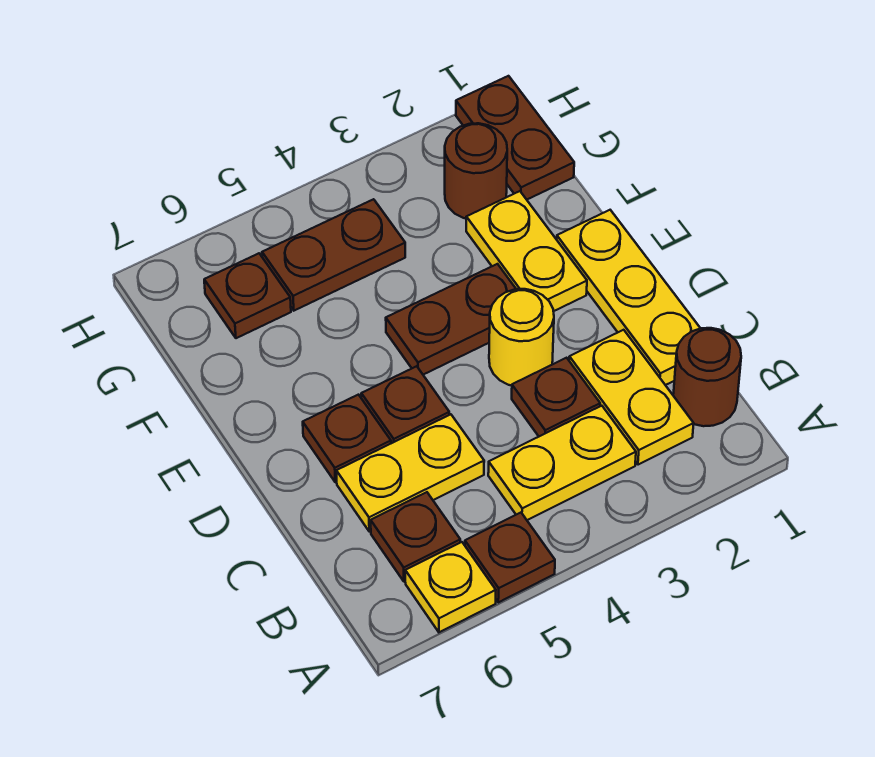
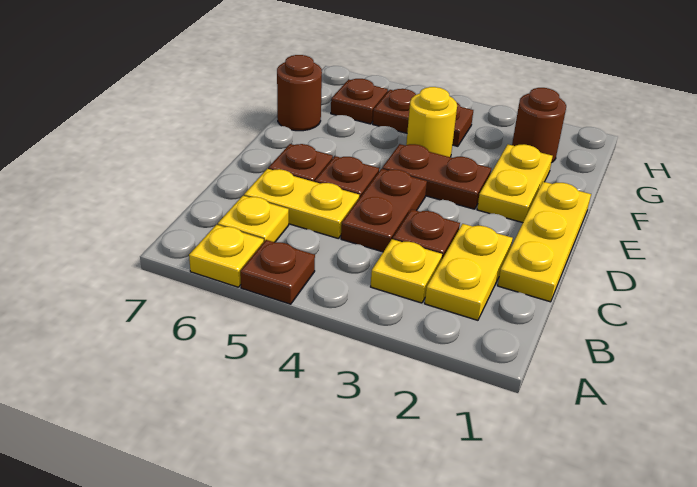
brown round brick B1 level 1 -> brown round brick F7 level 1
yellow plate B3:B4 level 1 -> yellow plate B3 level 1
brown plate B6 level 1 -> yellow plate B6 level 1
yellow round brick D3 level 1 -> yellow round brick F4 level 1
brown plate G1:H1 level 1 -> brown plate C4:D4 level 1

